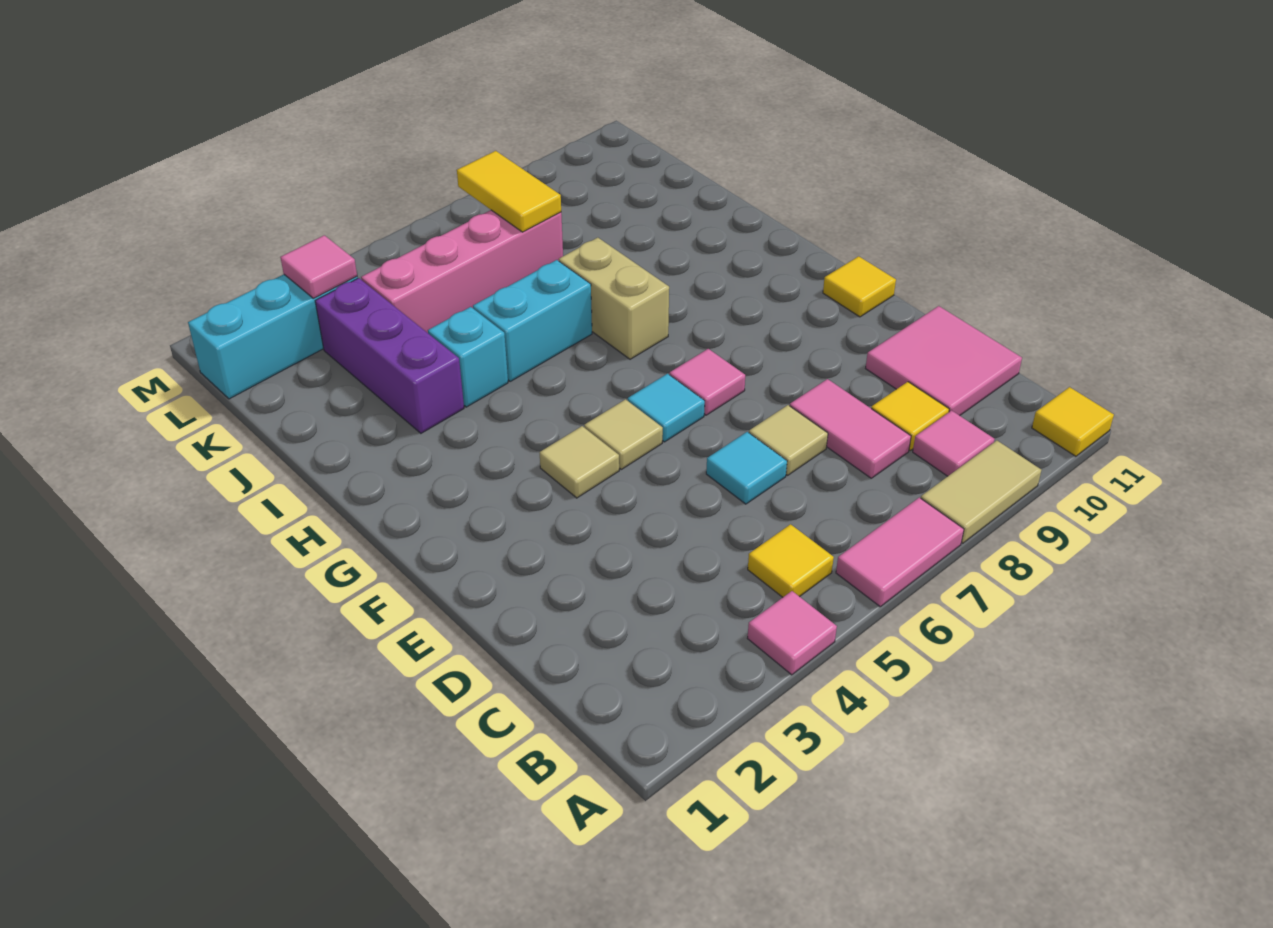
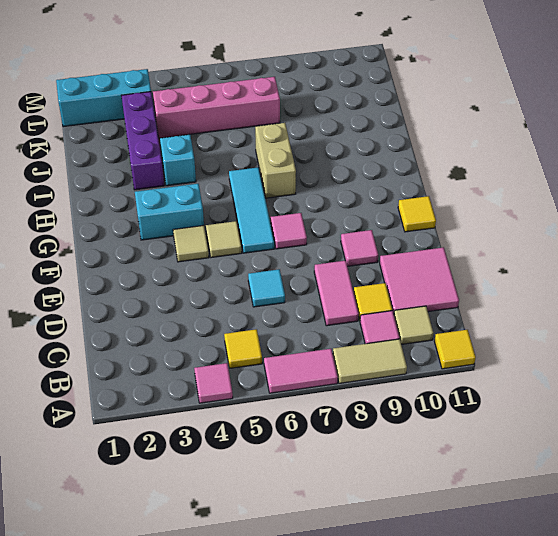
tan tile D7 level 1 -> tan tile B10 level 1
cyan tile F6 level 1 -> cyan tile F6:H6 level 1
cyan brick I5:I6 level 1 -> cyan brick G3:G4 level 1
yellow tile K7:L7 level 2 -> none
pink tile L3 level 2 -> pink tile E9 level 1

